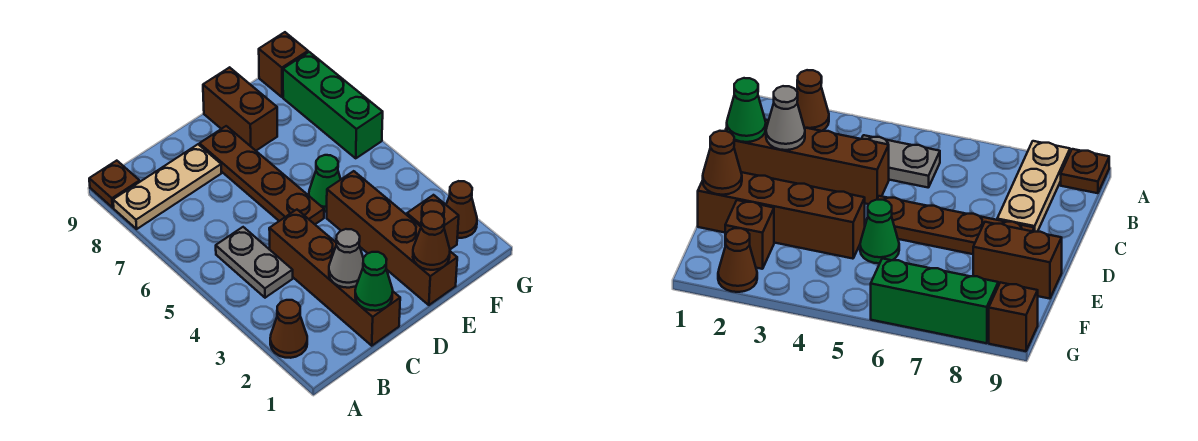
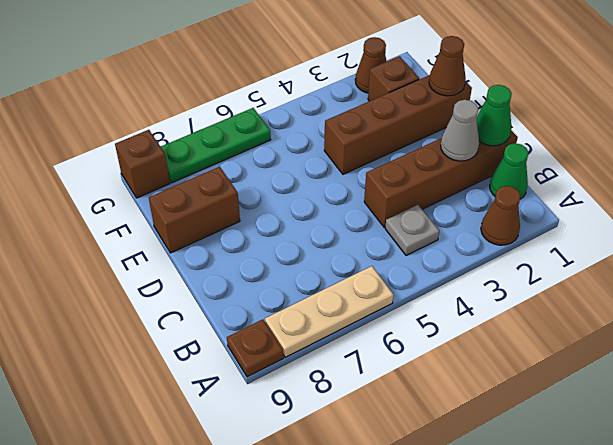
tan plate A8:C8 level 1 -> tan plate A6:A8 level 1
grey plate B4:B5 level 1 -> grey plate B4 level 1
brown plate D5:D8 level 1 -> none
green cone E5 level 1 -> green cone B1 level 1
green brick G6:G8 level 1 -> green plate G6:G8 level 1

